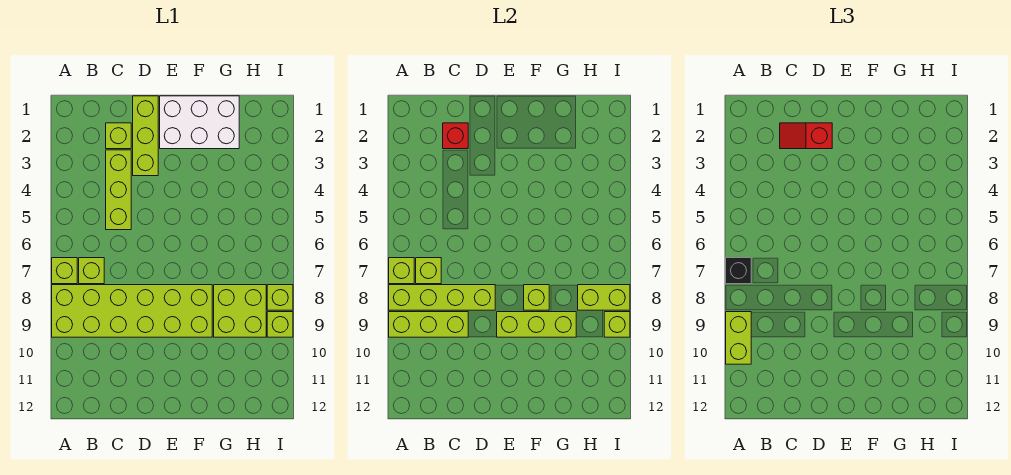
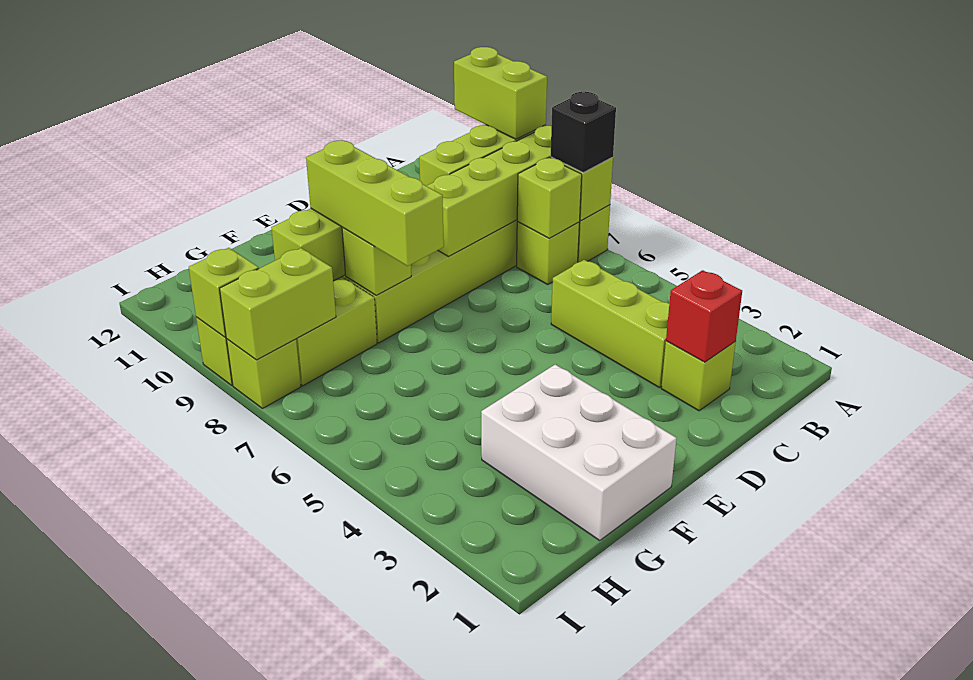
red slope C2:D2 level 3 top D -> none
lime brick D1:D3 level 1 -> lime brick F7:F9 level 3
white brick E1:G2 level 1 -> white brick F1:G3 level 1

